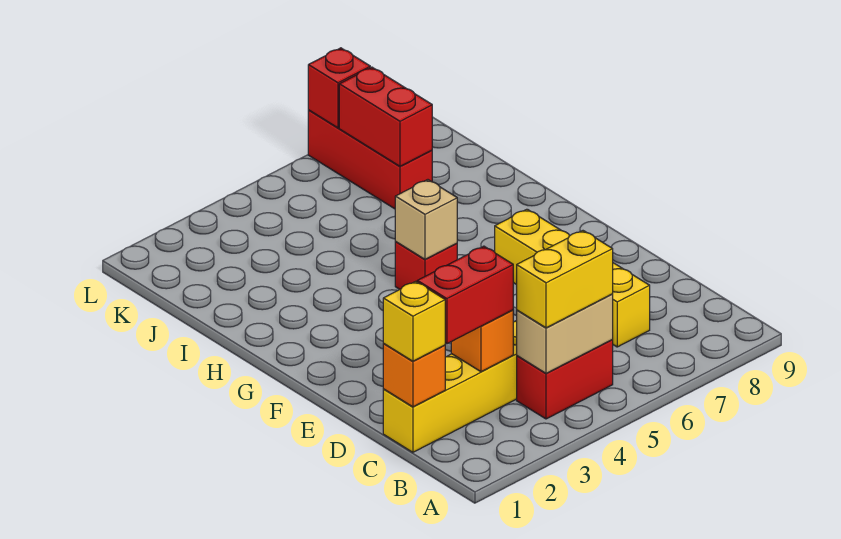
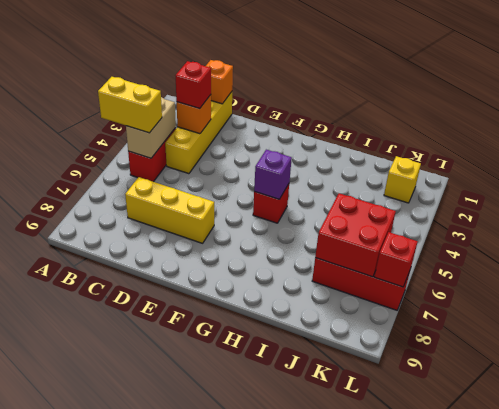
yellow brick B4:B5 level 3 -> yellow brick A5:B5 level 3
yellow brick C1 level 3 -> yellow brick K2 level 1
red brick C2:C3 level 3 -> red brick C3 level 3
yellow brick C7:F7 level 1 -> yellow brick C7:E7 level 1
tan brick G5 level 2 -> purple brick G5 level 2
red brick J7:K7 level 2 -> red brick J6:K7 level 2

